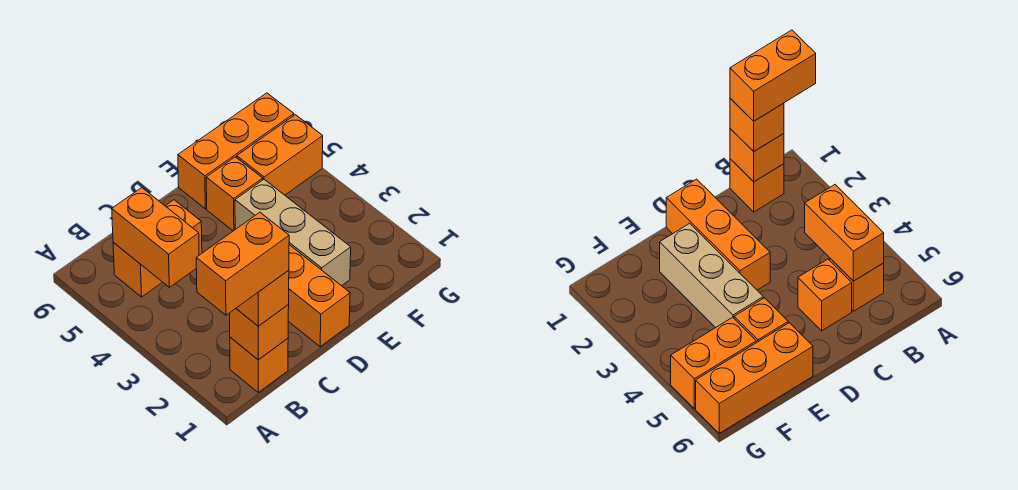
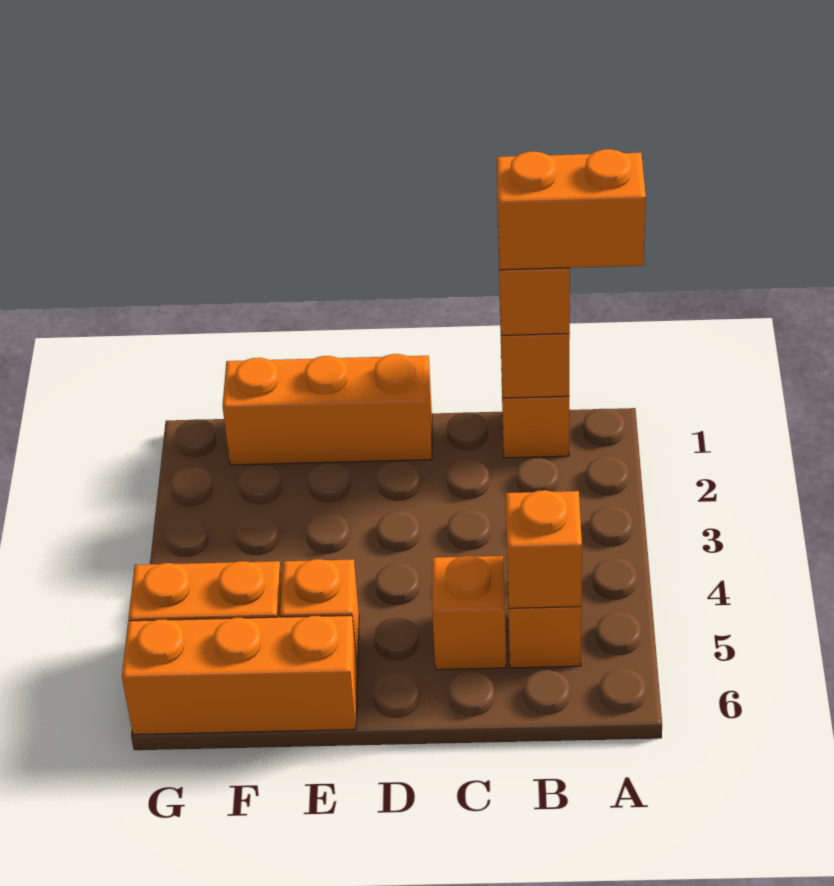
orange brick B4:B5 level 2 -> orange brick B5 level 2
orange brick D1:D3 level 1 -> orange brick D1:F1 level 1
tan brick E2:E4 level 1 -> none

